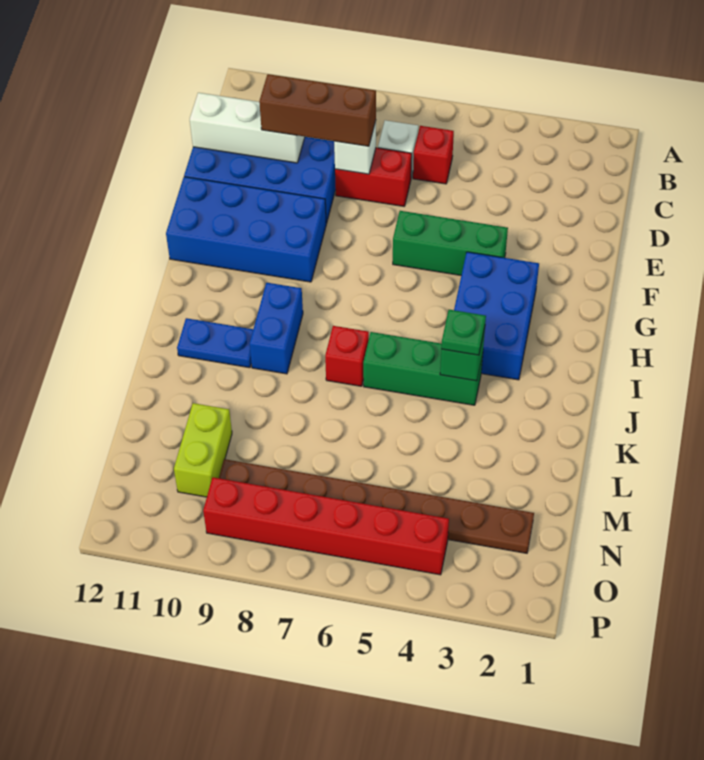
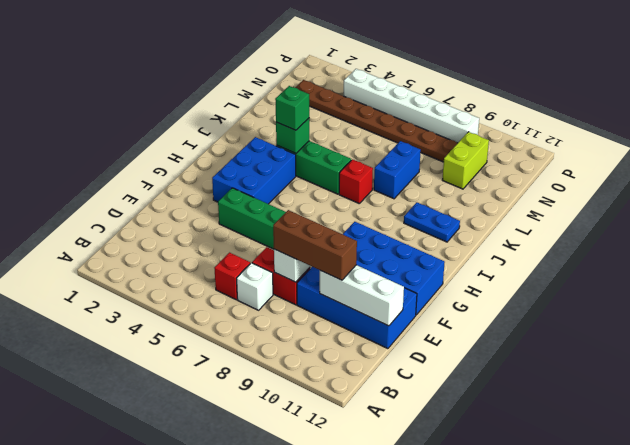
blue brick I9:J9 level 1 -> blue brick K8:L8 level 1
green plate J4 level 3 -> green brick J4 level 3
red brick O4:O9 level 1 -> white brick O4:O9 level 1

